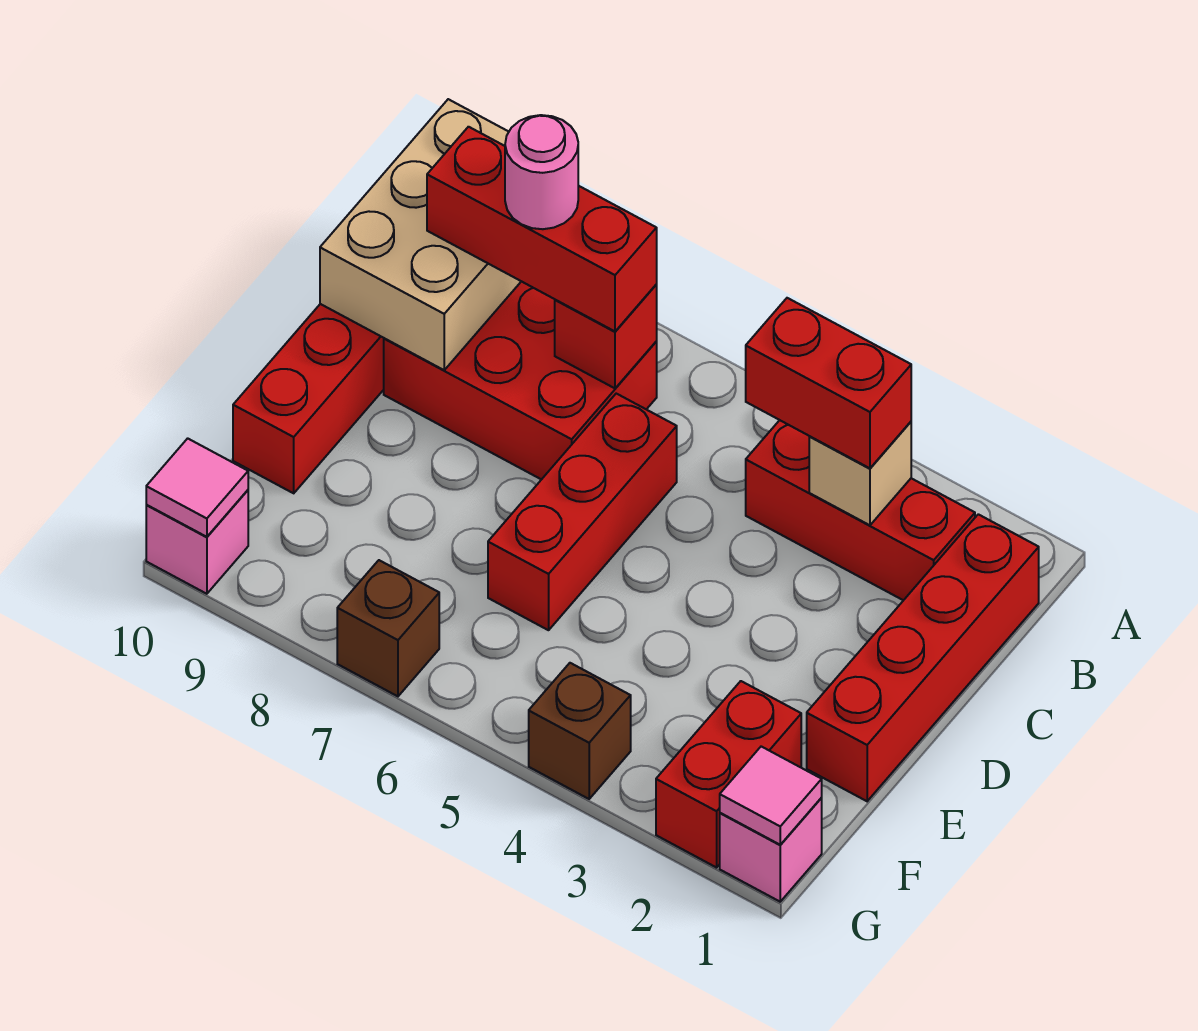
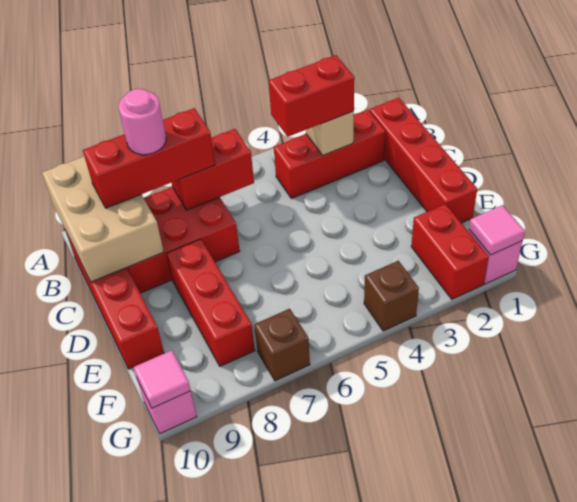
red brick B7 level 2 -> red brick B6:B7 level 2
red brick C6:E6 level 1 -> red brick D8:F8 level 1

